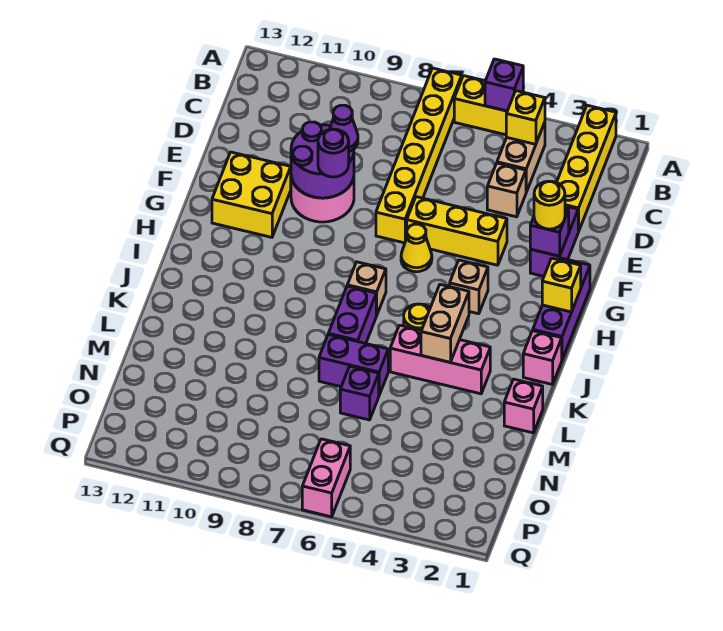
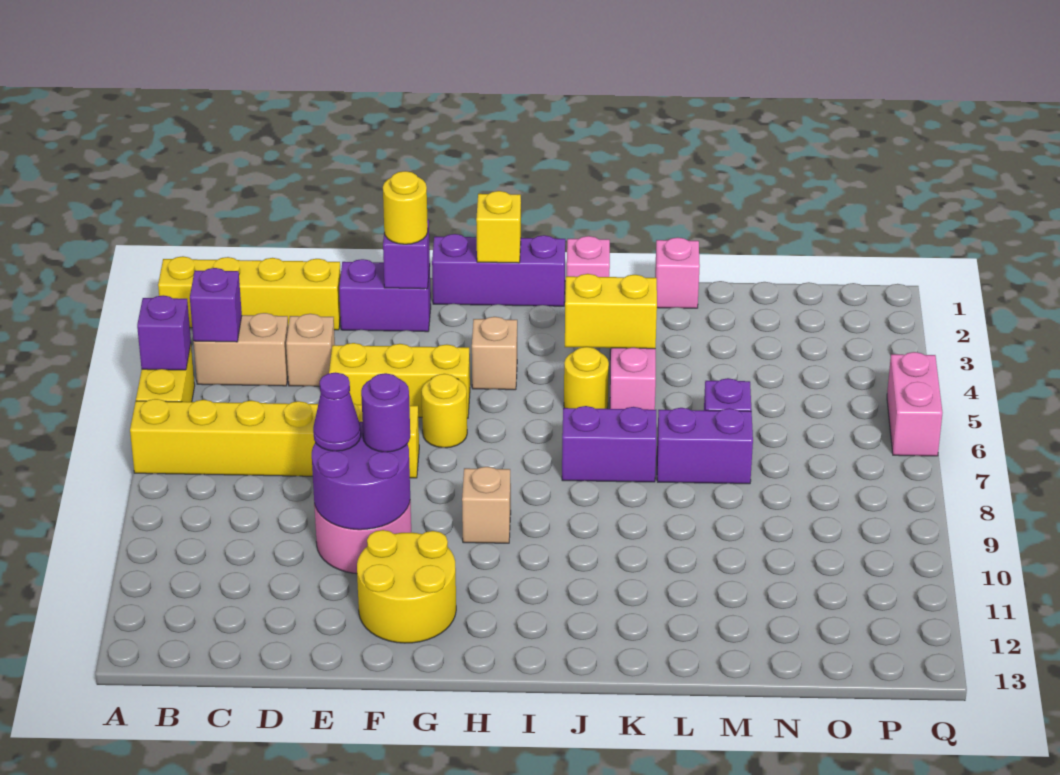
yellow brick B4 level 2 -> purple brick B4 level 2
yellow brick F4:F6 level 1 -> yellow brick E5:G5 level 1
yellow brick F11:G12 level 1 -> yellow round brick F11:G12 level 1
yellow cone G6 level 1 -> yellow round brick G6 level 1
tan brick I7 level 1 -> tan brick H9 level 1
tan brick J4:K4 level 2 -> yellow brick J4:K4 level 2
purple brick L6:L7 level 1 -> purple brick L7:M7 level 1
pink brick P6:Q6 level 1 -> pink brick Q5:Q6 level 1

